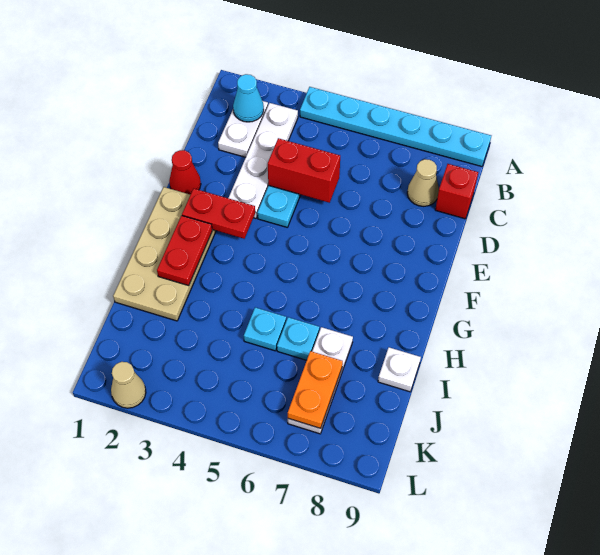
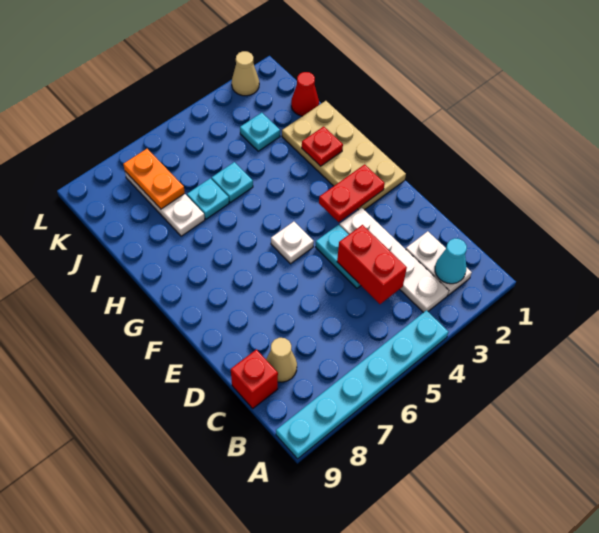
red brick D4:D5 level 2 -> red brick C4:D4 level 2
red cone E1 level 1 -> red cone J1 level 1
red plate G2:H2 level 2 -> red plate H2 level 2
white plate I9 level 1 -> white plate F5 level 1
none -> cyan plate J3 level 1

